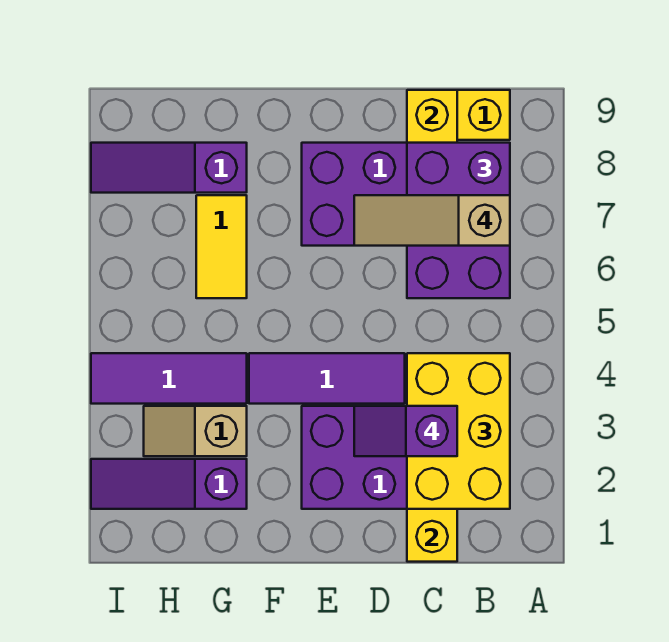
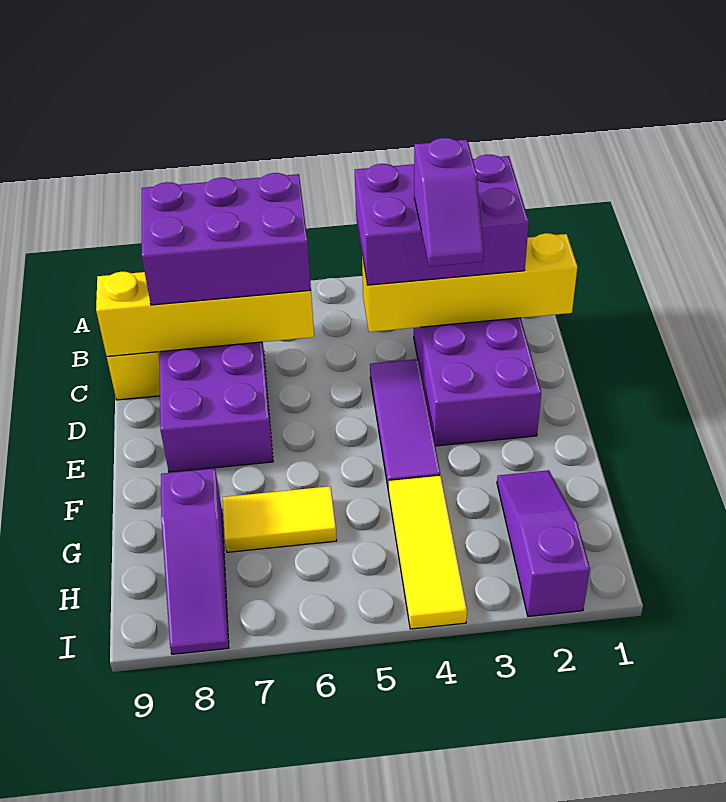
yellow brick B2:C4 level 3 -> purple brick B2:C4 level 3
tan slope B7:D7 level 4 top B -> none
purple slope G2:I2 level 1 top G -> purple slope G2:I2 level 1 top I
tan slope G3:H3 level 1 top G -> none
purple tile G4:I4 level 1 -> yellow tile G4:I4 level 1

